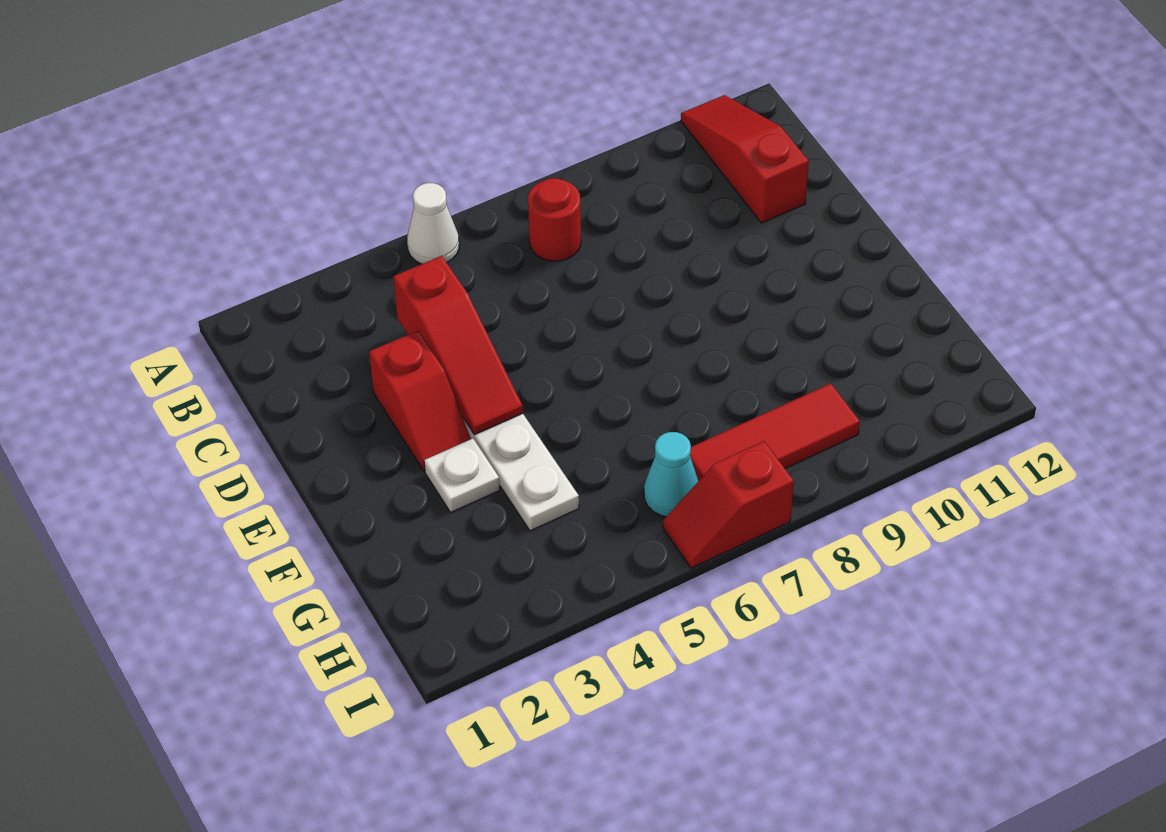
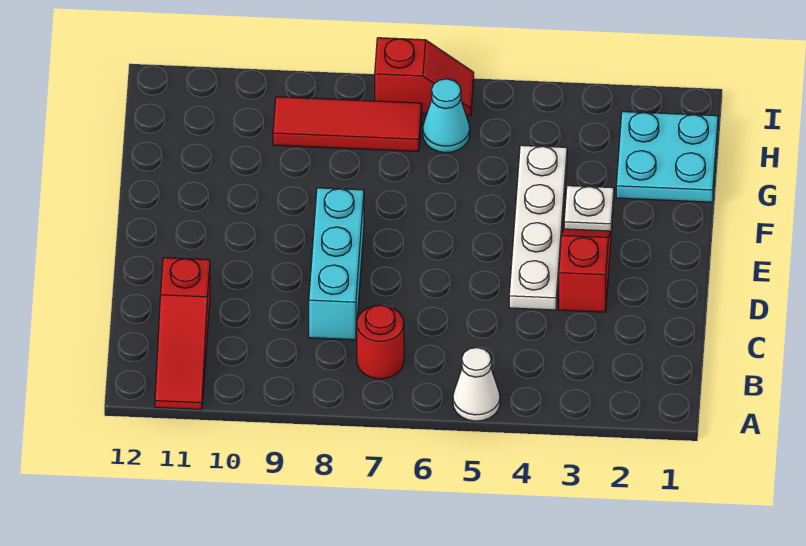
red slope C4:E4 level 2 top C -> none
none -> cyan brick C8:E8 level 1
none -> cyan plate G1:H2 level 1

